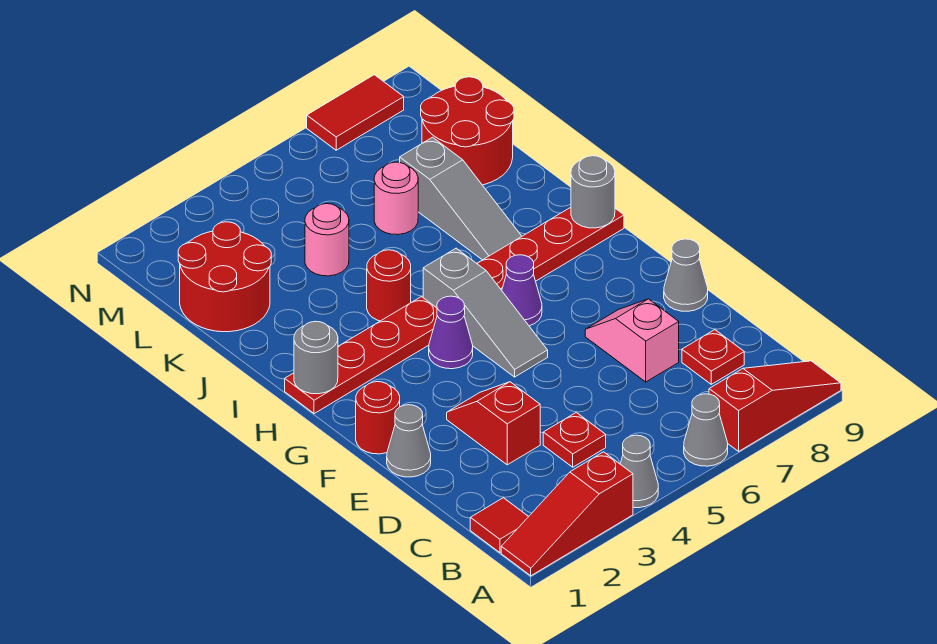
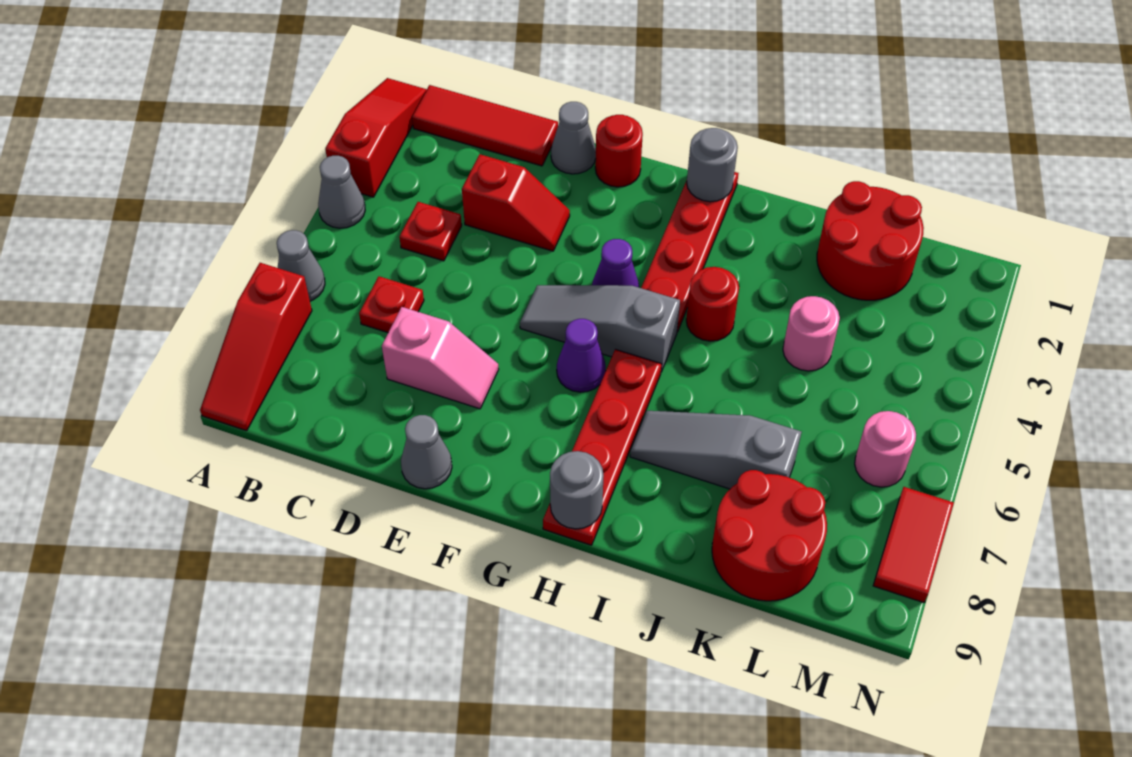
red tile B1 level 1 -> red tile B1:D1 level 1
red plate C8 level 1 -> red plate C6 level 1
pink round brick K6 level 1 -> pink round brick M6 level 1

